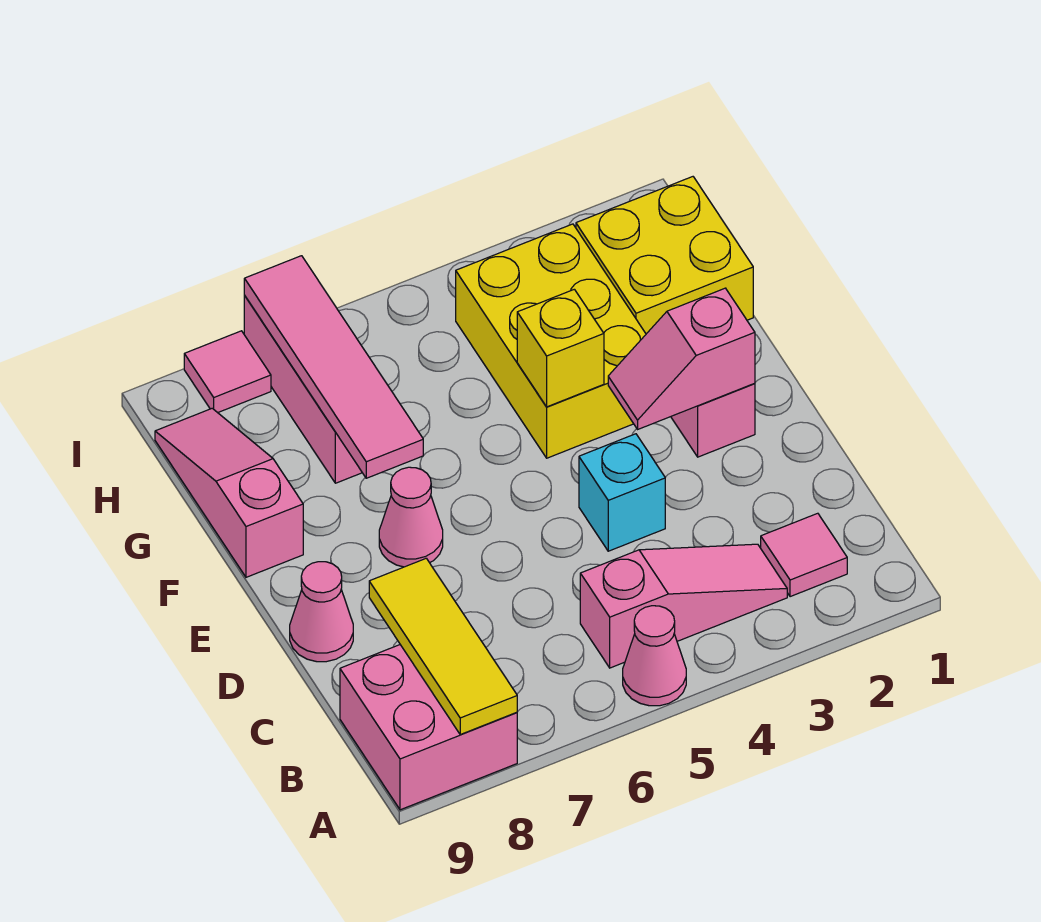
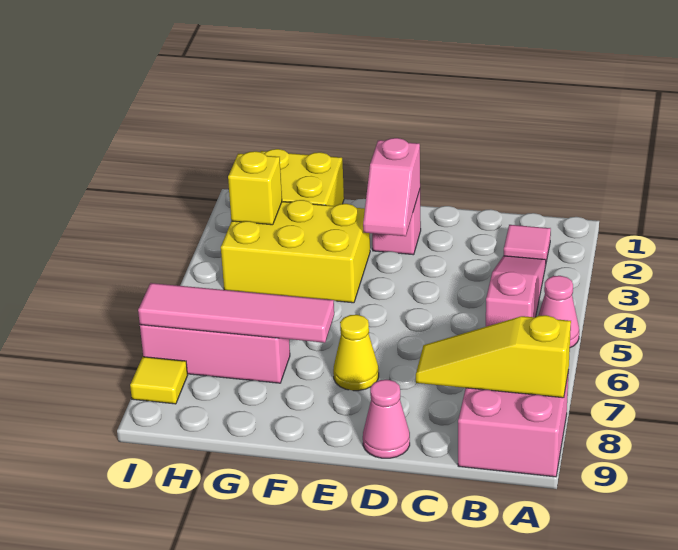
yellow tile A8:C8 level 2 -> yellow slope A8:C8 level 2 top A
cyan brick D4 level 1 -> none
pink cone E7 level 1 -> yellow cone E7 level 1
yellow brick F4 level 2 -> yellow brick H3 level 2
pink slope F9:H9 level 1 top F -> none
pink tile I8 level 1 -> yellow tile I8 level 1

